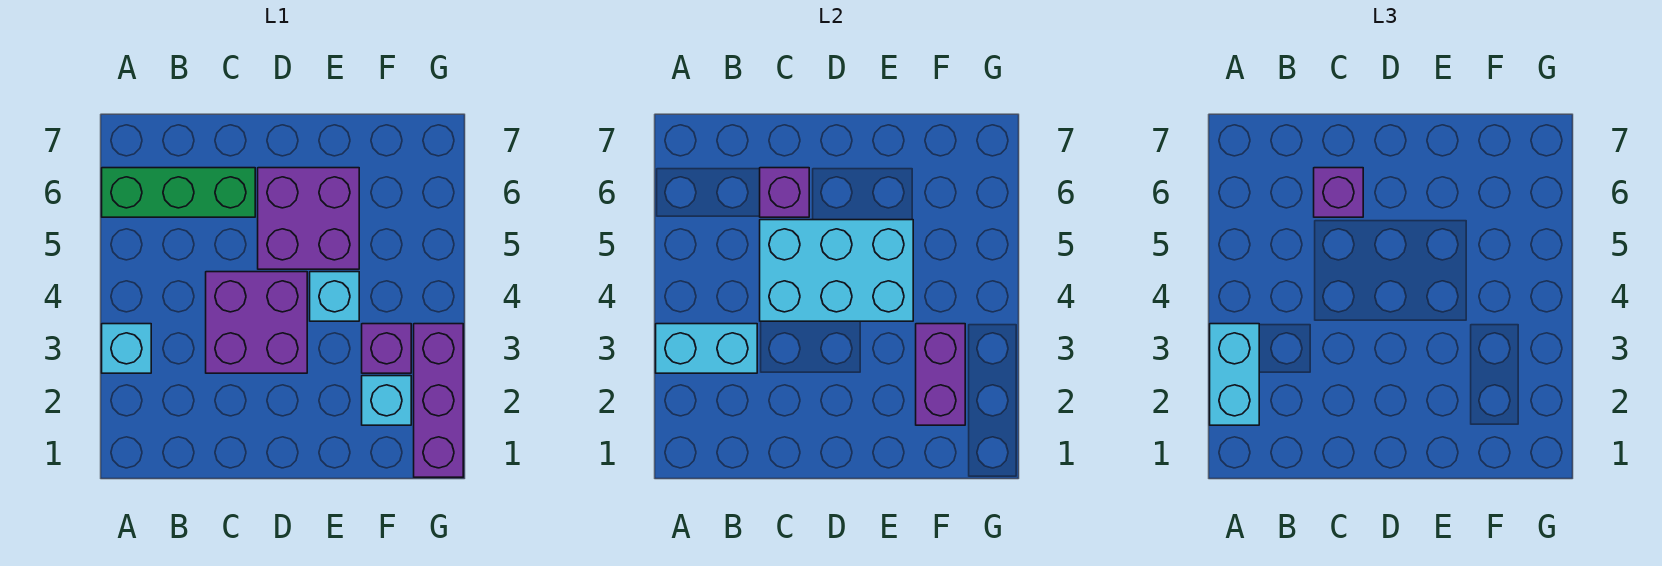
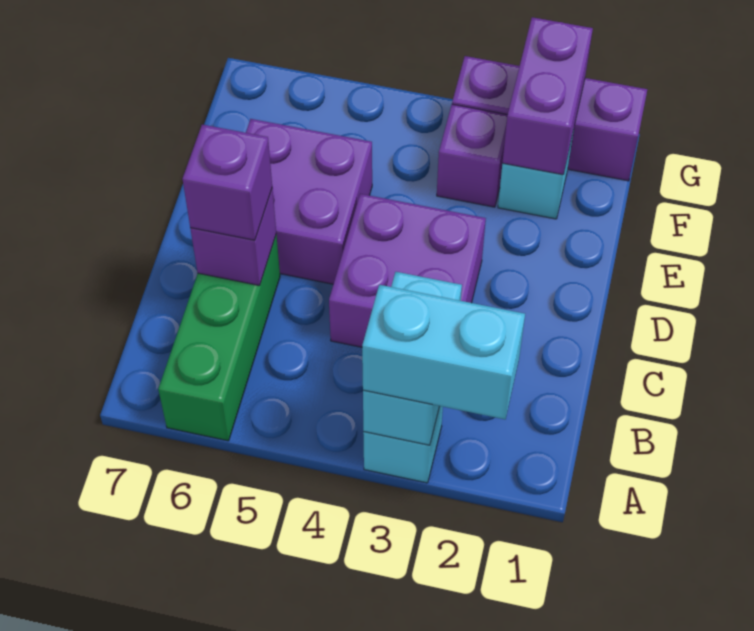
cyan brick C4:E5 level 2 -> none
cyan brick E4 level 1 -> none
purple brick F2:F3 level 2 -> purple brick F2:G2 level 2

